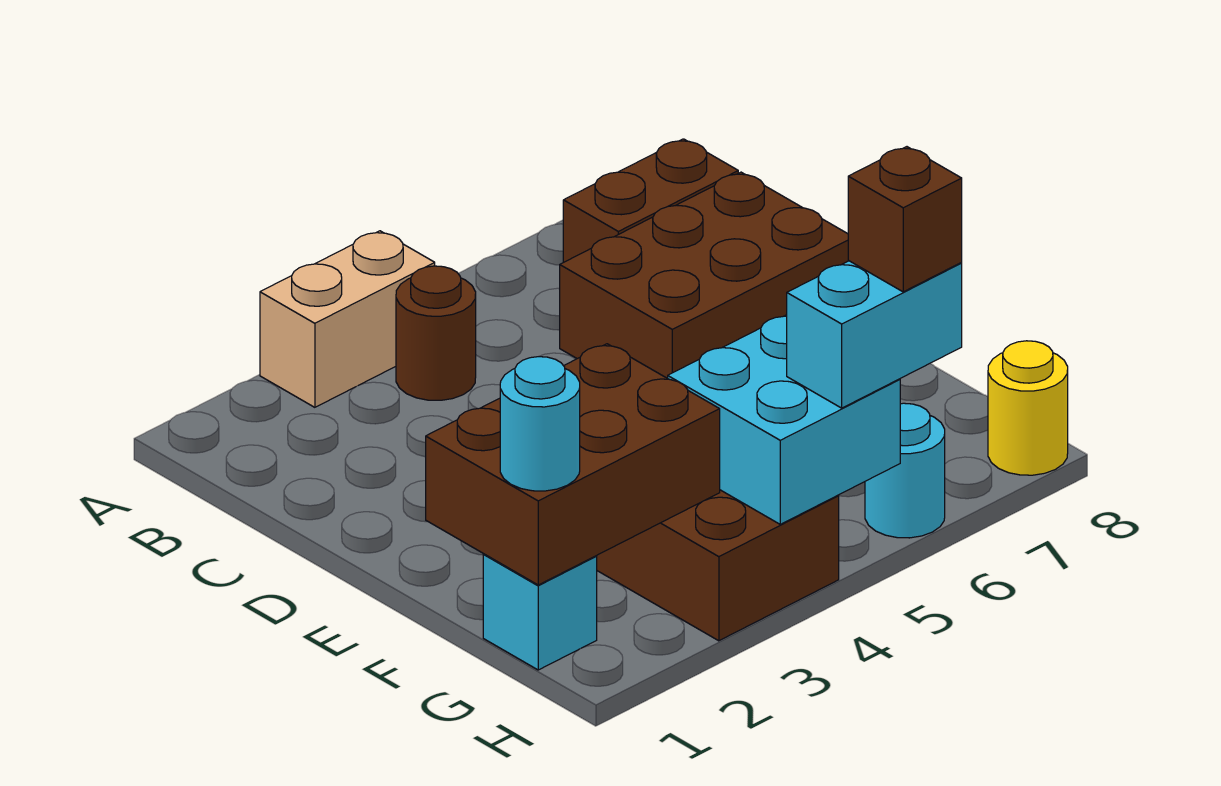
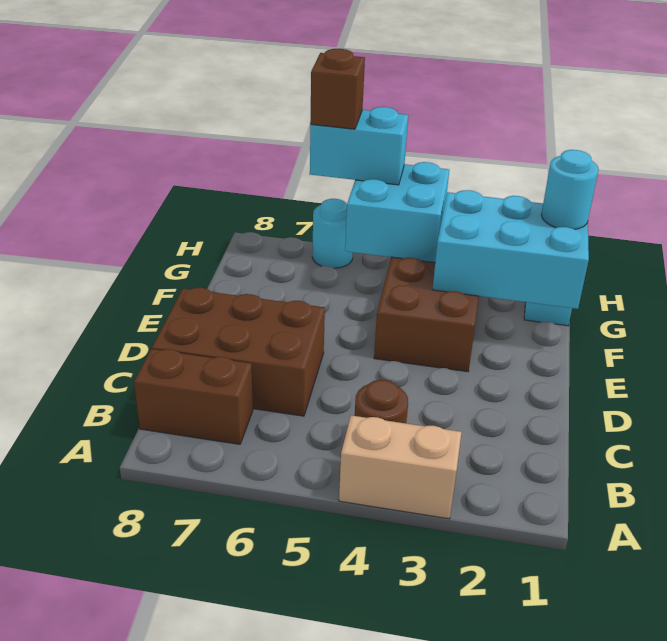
brown brick F1:G3 level 2 -> cyan brick F1:G3 level 2
yellow round brick H8 level 1 -> none

